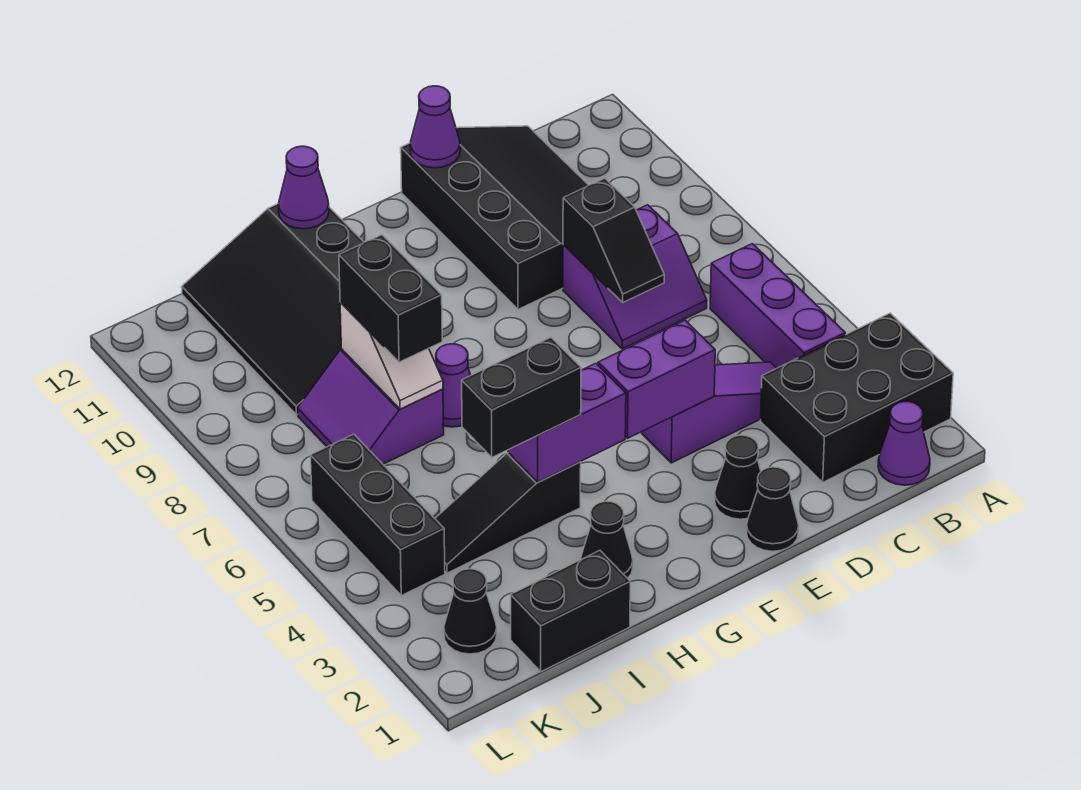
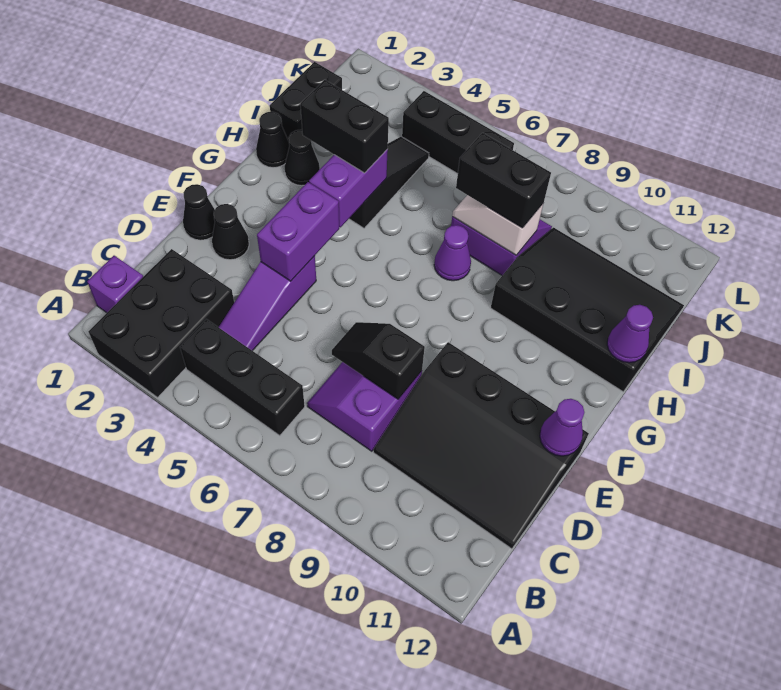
purple cone B1 level 1 -> purple brick B1 level 1
purple brick B4:B6 level 1 -> black brick B4:B6 level 1
black brick H4:I4 level 3 -> black brick H3:H4 level 3
black cone K2 level 1 -> black cone H1 level 1

